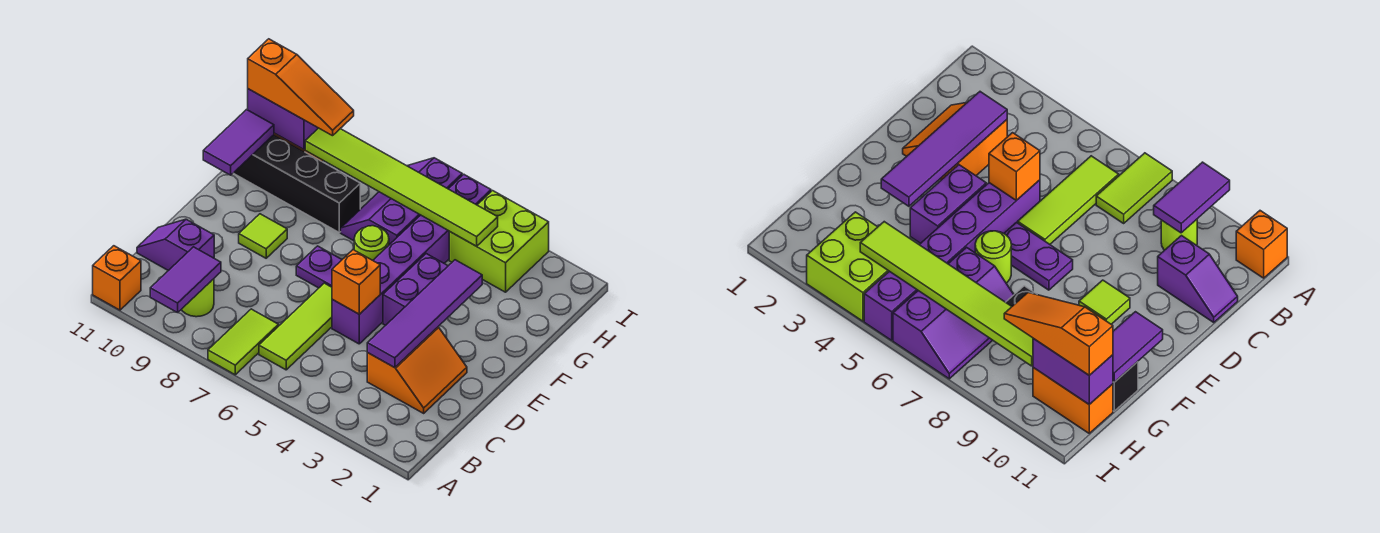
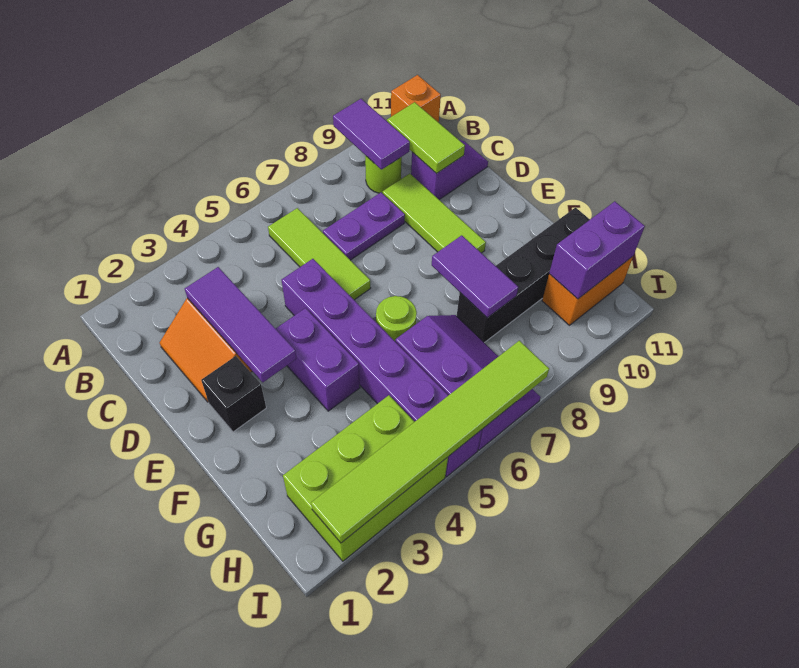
lime tile A7:B7 level 1 -> lime tile B10:C10 level 2
purple tile C3:F3 level 2 -> purple tile C3:E3 level 2
orange brick D5 level 2 -> none
none -> black brick E2 level 1
purple plate E6:E7 level 1 -> purple plate C7:C8 level 1
lime tile E9 level 1 -> lime tile C9:E9 level 1
purple tile F11:G11 level 2 -> purple tile F8:G8 level 2
lime brick H3:I4 level 1 -> lime brick H2:I4 level 1
lime tile H4:H9 level 2 -> lime tile I2:I7 level 2
orange slope H9:H11 level 3 top 11 -> none

